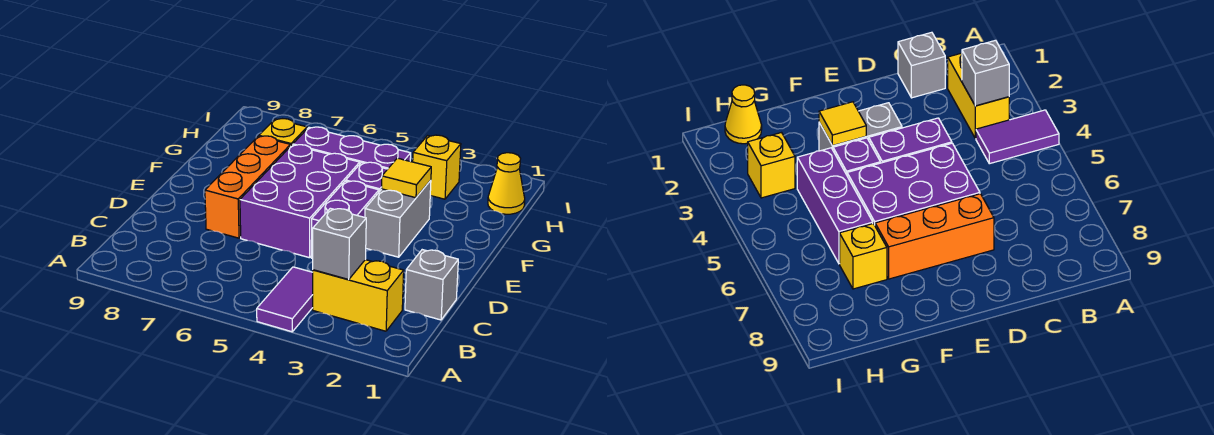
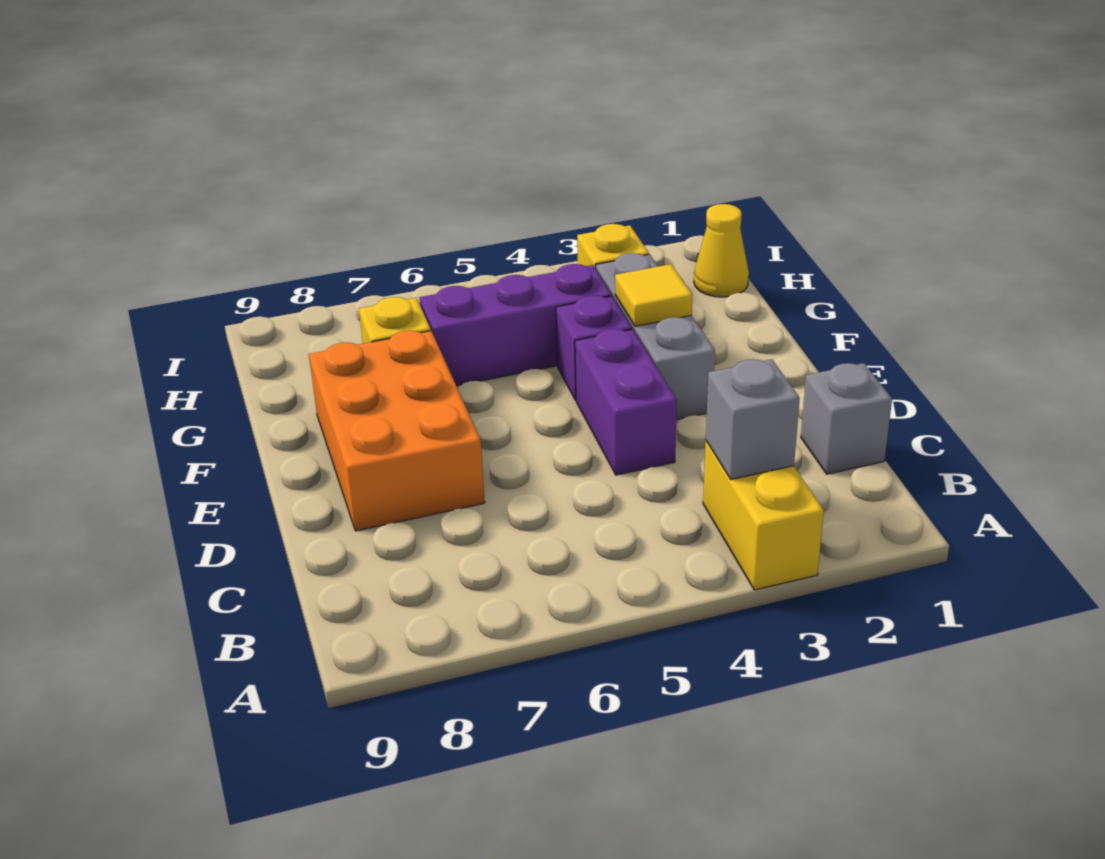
purple tile A4:B4 level 1 -> none
yellow brick B2:B3 level 1 -> yellow brick A3:B3 level 1
purple brick D5:F6 level 1 -> none
orange brick D7:F7 level 1 -> orange brick D7:F8 level 1
grey brick E3:F3 level 1 -> grey brick E3:G3 level 1

